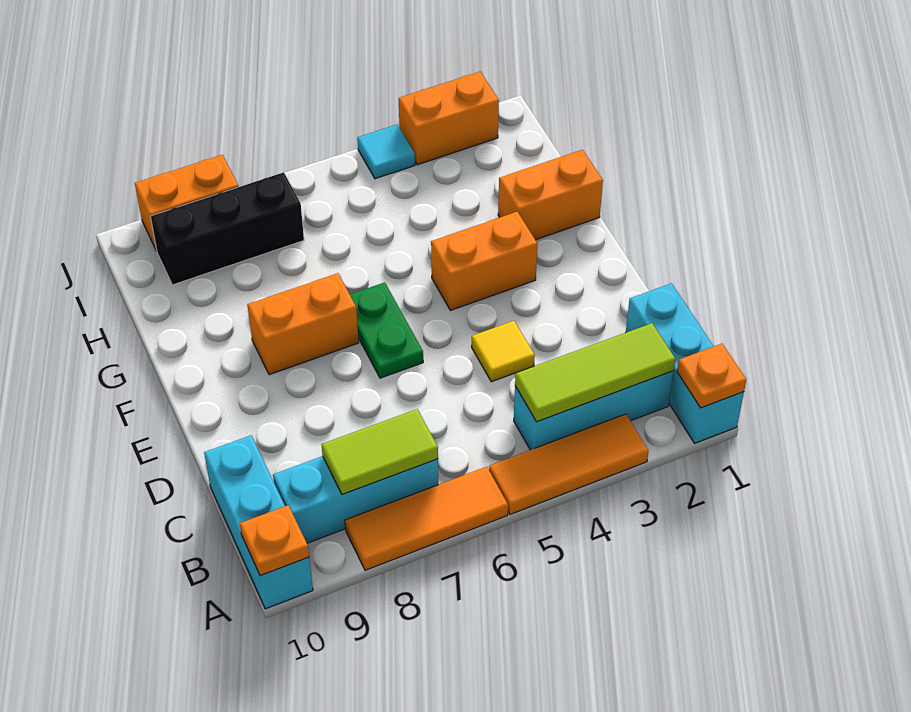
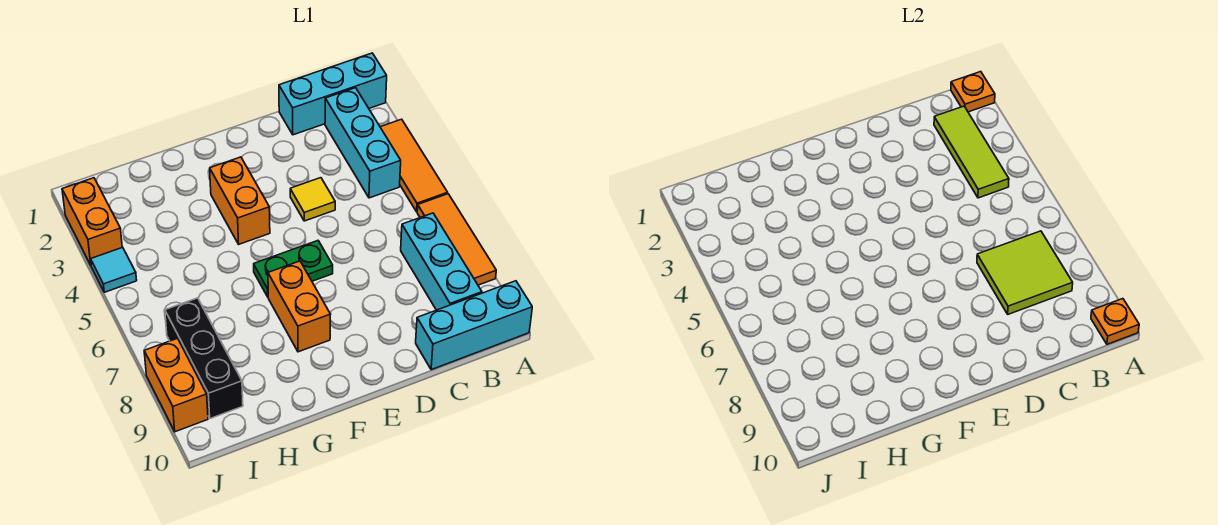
lime tile B7:B8 level 2 -> lime tile B7:C8 level 2
orange brick G1:G2 level 1 -> none

